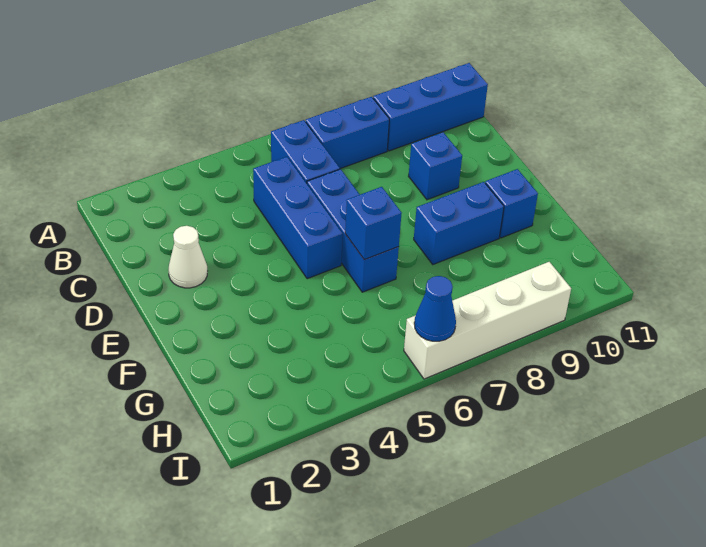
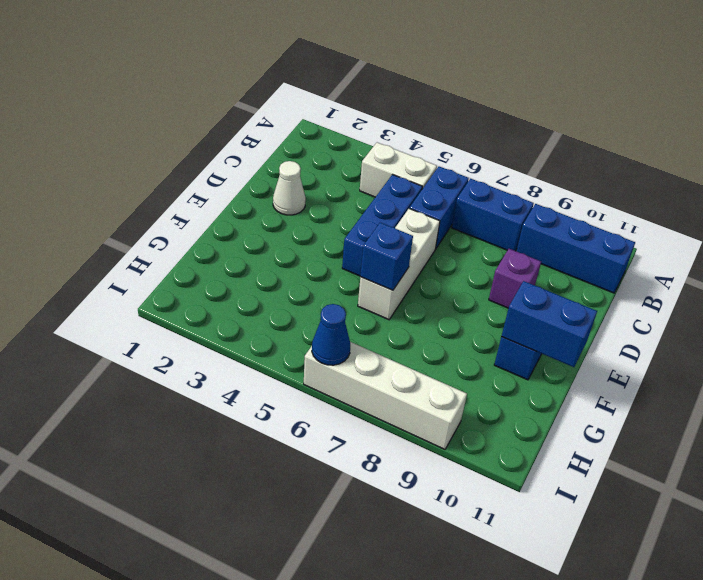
none -> white brick B4:B5 level 1
blue brick D6:F6 level 1 -> white brick D6:F6 level 1
blue brick D9 level 1 -> purple brick D9 level 1
blue brick F8:F9 level 1 -> blue brick F10:F11 level 2

